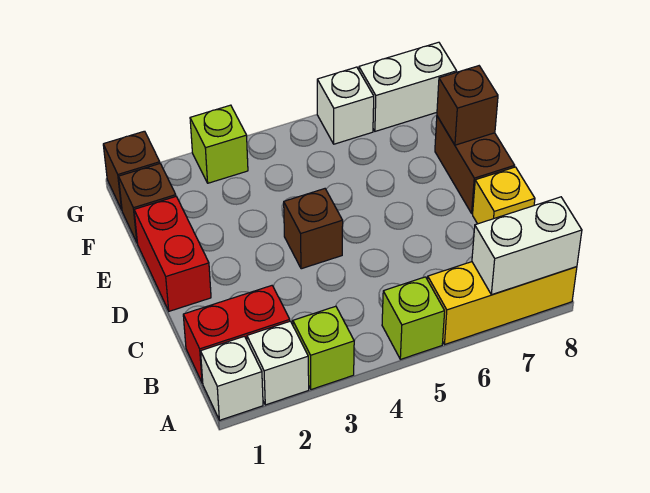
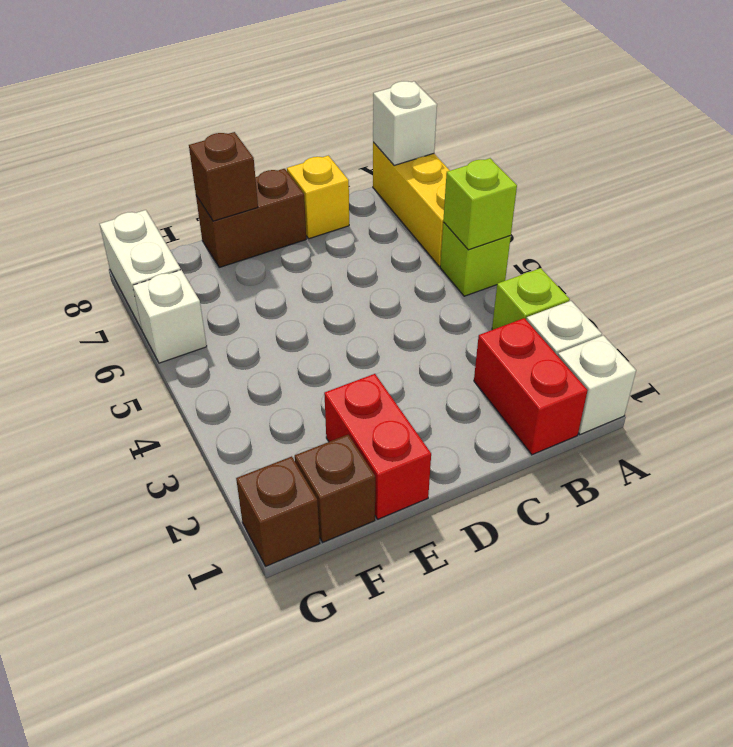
white brick A7:A8 level 2 -> white brick A8 level 2
red brick D1:E1 level 1 -> red brick E1:E2 level 1
brown brick D4 level 1 -> none
lime brick G3 level 1 -> lime brick A5 level 2

